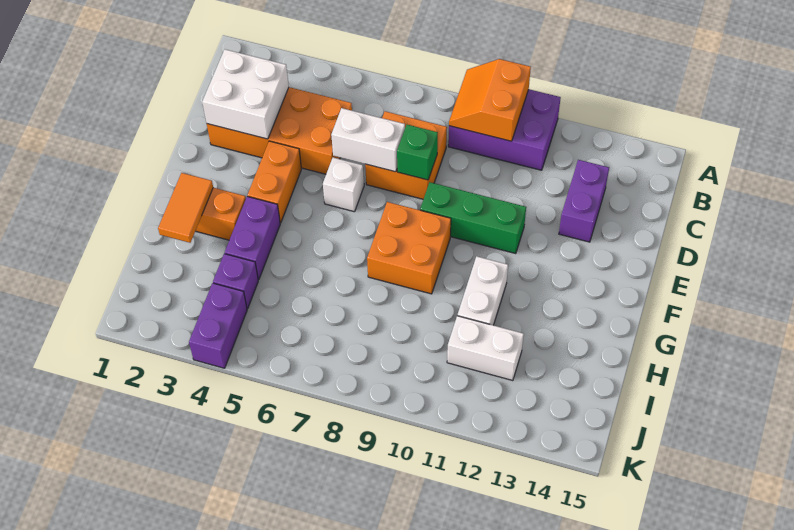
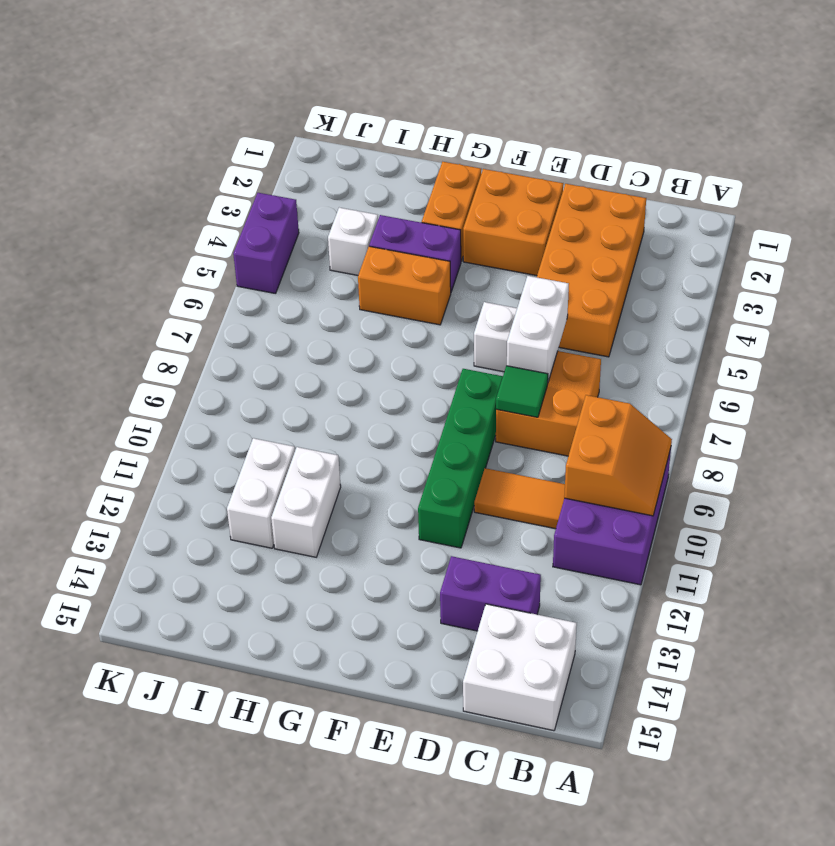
orange slope A9:B10 level 2 top 10 -> orange slope A9:B10 level 2 top B
white brick C2:D3 level 2 -> white brick B14:C15 level 1
green brick D8 level 2 -> green tile D8 level 2
orange brick E4:F4 level 1 -> orange brick G5:H5 level 1
green brick E9:E11 level 1 -> green brick E8:E11 level 1
orange brick F8:G9 level 1 -> orange brick E2:F3 level 1
orange tile G2:H2 level 2 -> orange tile C10:D10 level 1
white brick G11:H11 level 1 -> white brick H11:H12 level 1
purple brick I4 level 1 -> white brick I4 level 1
purple brick J4:K4 level 1 -> purple brick K4:K5 level 1

